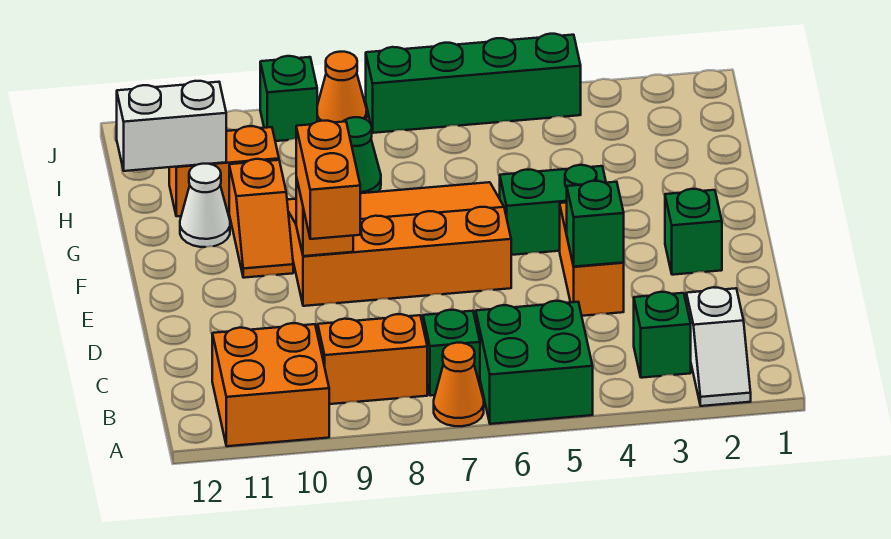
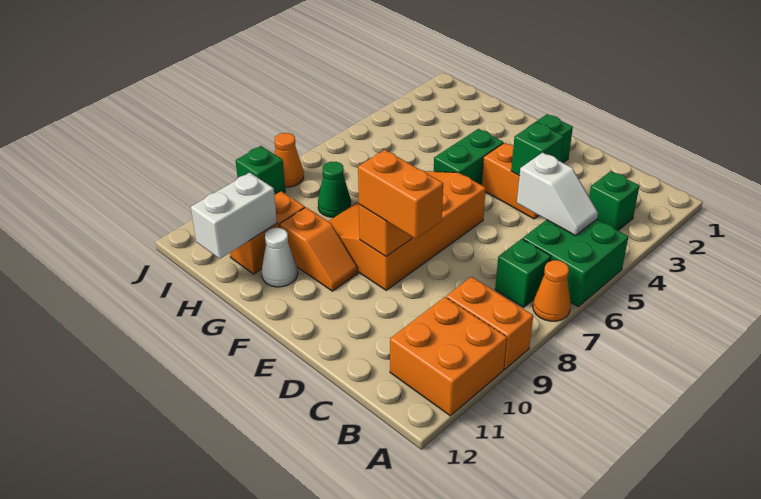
white slope A2:B2 level 1 top B -> white slope B5:C5 level 2 top C
orange brick B8:B9 level 1 -> orange brick A9:B9 level 1
green brick J4:J7 level 1 -> none

